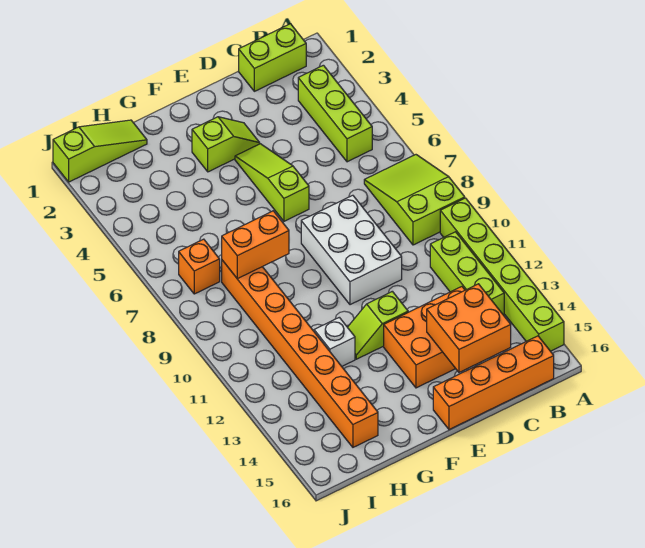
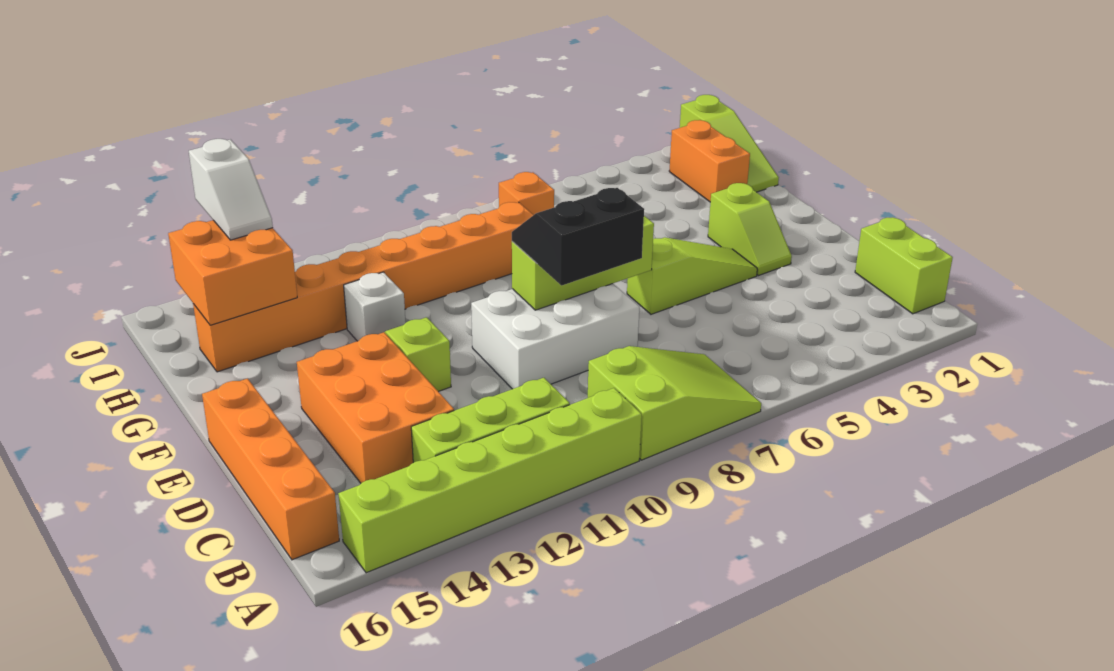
lime brick B3:B5 level 1 -> lime brick E7:E9 level 2
orange brick C14:D15 level 2 -> orange brick H14:I15 level 2
none -> black slope D8:E9 level 3 top D
orange brick G8:H8 level 2 -> orange brick H2:I2 level 1
none -> white slope I14:J14 level 3 top J

